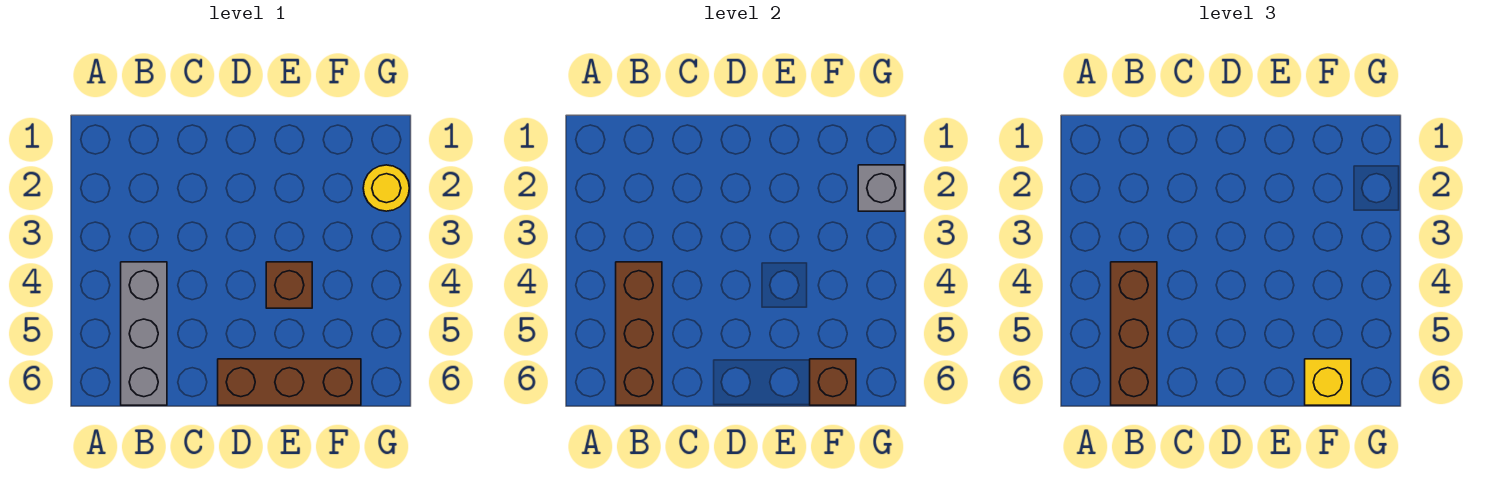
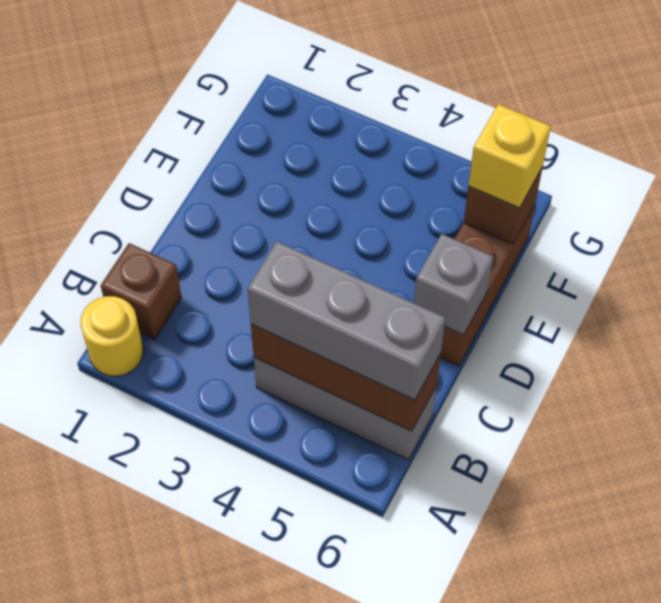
brown brick B4:B6 level 3 -> grey brick B4:B6 level 3
brown brick E4 level 1 -> brown brick B1 level 1
yellow round brick G2 level 1 -> yellow round brick A1 level 1
grey brick G2 level 2 -> grey brick D6 level 2

